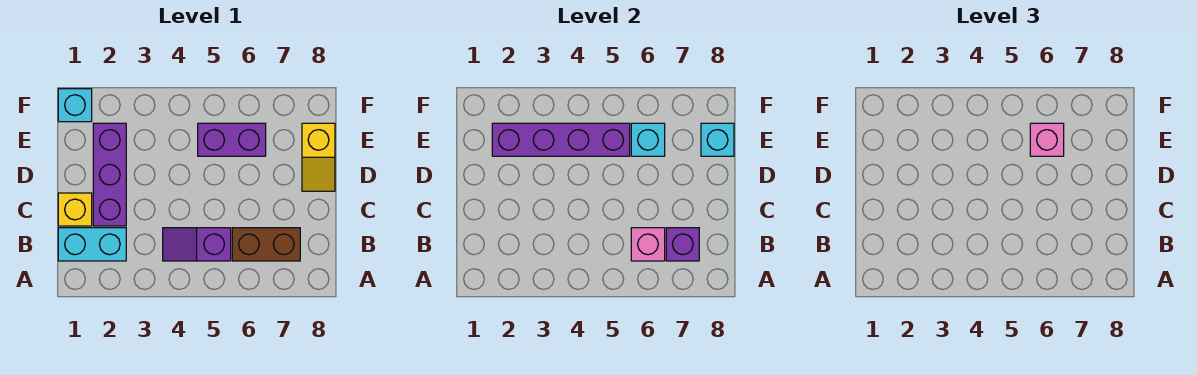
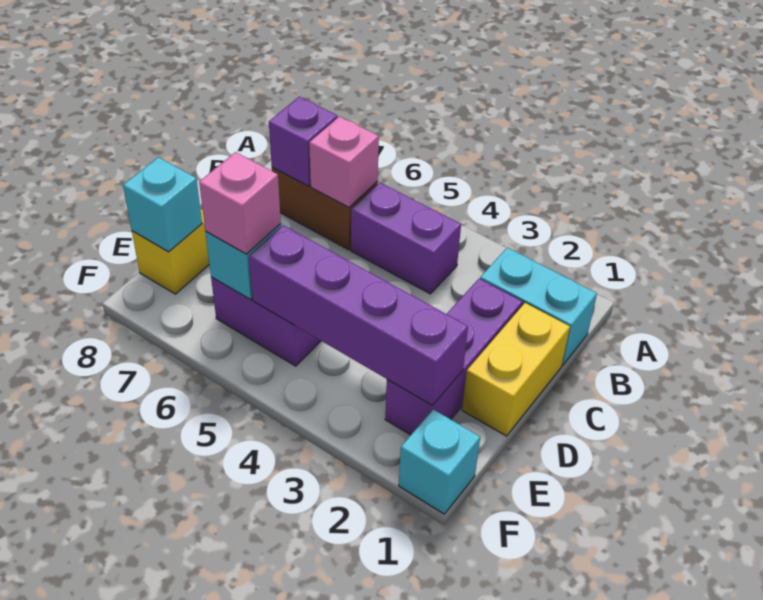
purple slope B4:B5 level 1 top 5 -> purple brick B4:B5 level 1
yellow brick C1 level 1 -> yellow brick C1:D1 level 1

